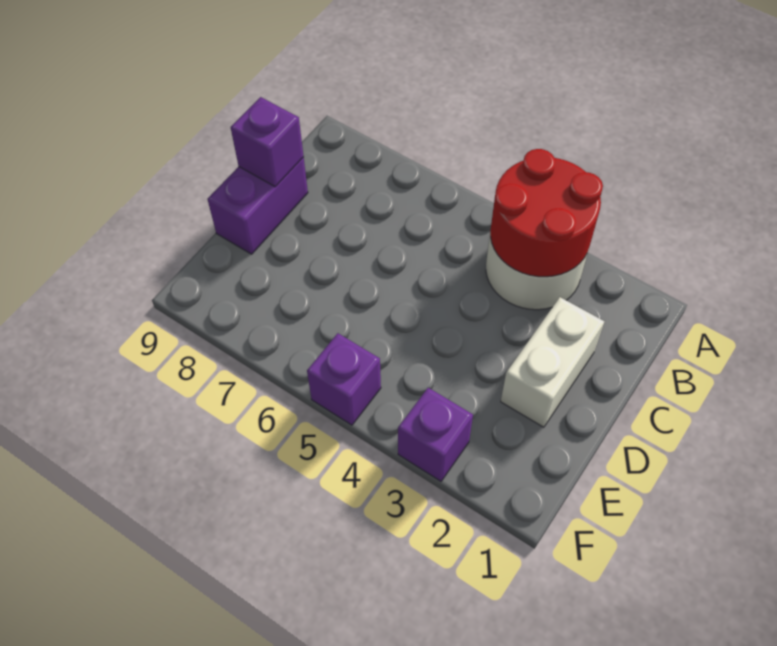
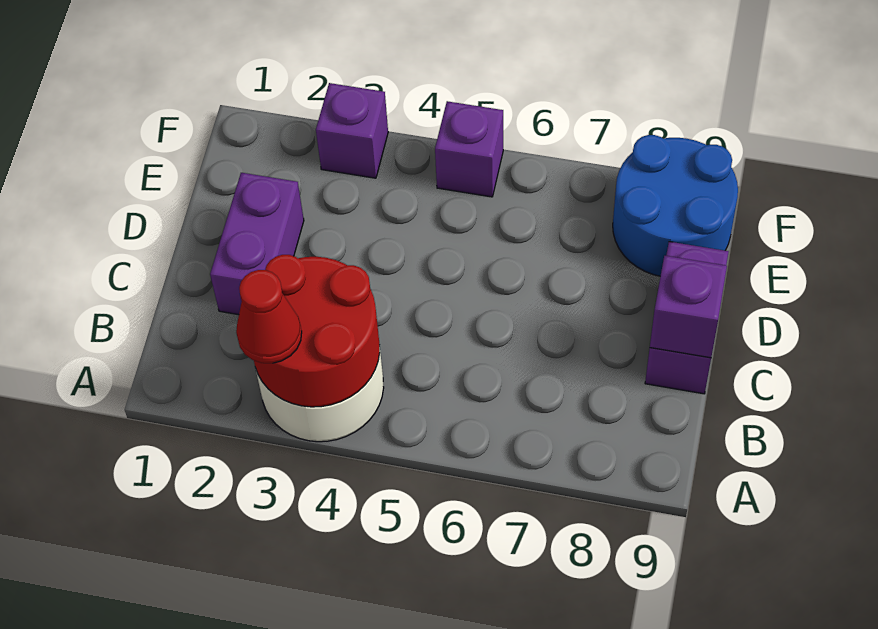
none -> red cone A3 level 3
white brick C2:D2 level 1 -> purple brick C2:D2 level 1
none -> blue round brick E8:F9 level 1

